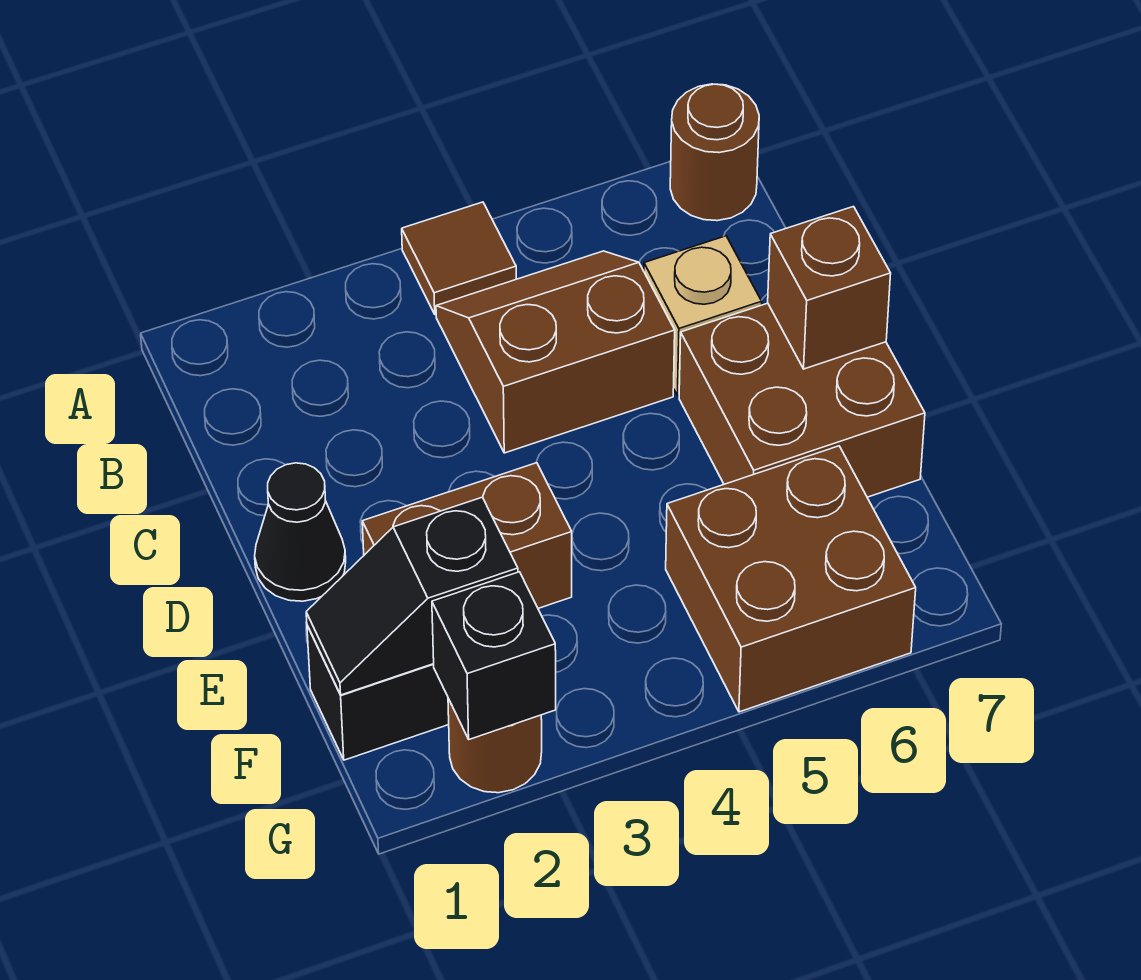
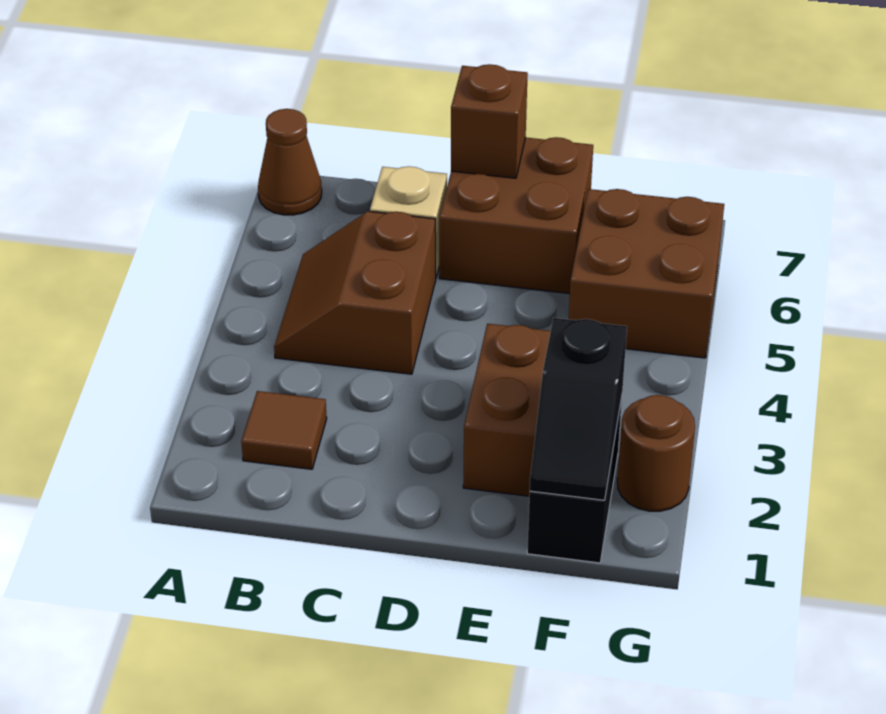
brown tile A4 level 1 -> brown tile B2 level 1
brown round brick A7 level 1 -> brown cone A7 level 1
black cone D1 level 1 -> none
black brick G2 level 2 -> none

